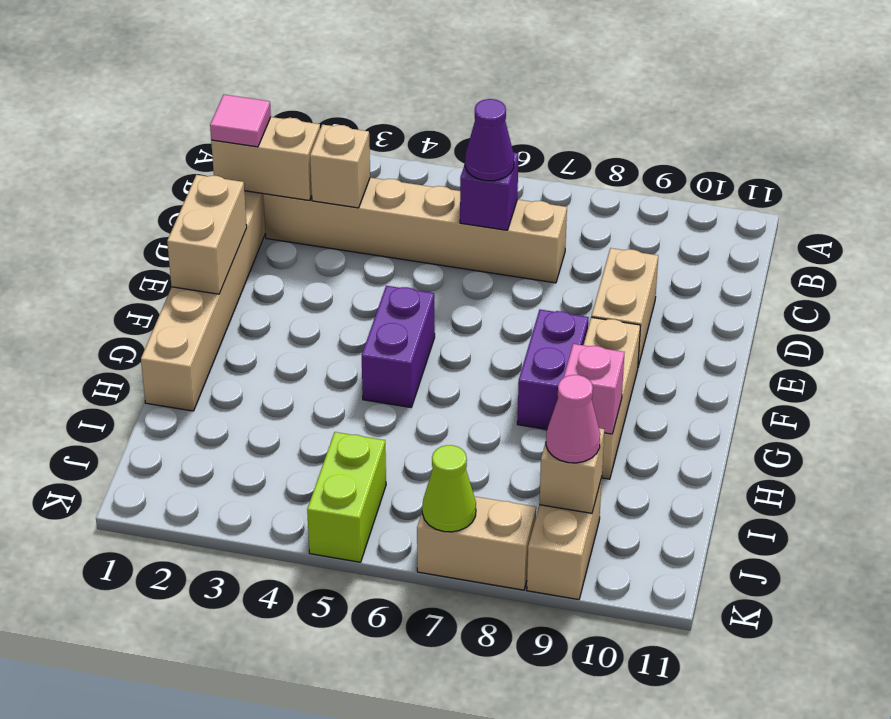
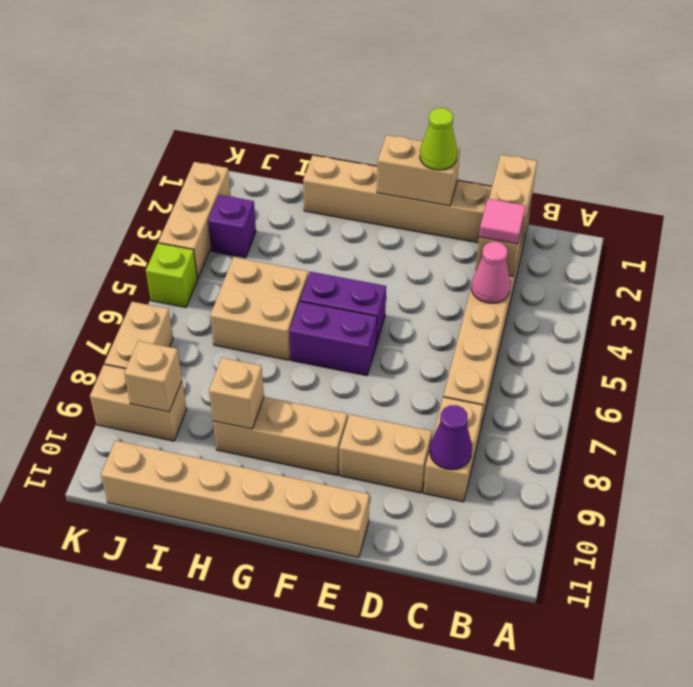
pink tile C1 level 3 -> pink tile C3 level 3
purple brick C6 level 2 -> purple brick J3 level 1
purple cone C6 level 3 -> purple cone C9 level 2
none -> tan brick C8:C9 level 1
none -> tan brick E11:J11 level 1
purple brick F8:G8 level 1 -> purple brick F6:G6 level 1
none -> tan brick H5:I6 level 1
pink brick H9 level 2 -> tan brick H9 level 2
lime brick J5:K5 level 1 -> lime brick K5 level 1
pink cone J9 level 3 -> pink cone C4 level 2
none -> tan brick K2:K4 level 1
lime cone K7 level 2 -> lime cone E1 level 3

